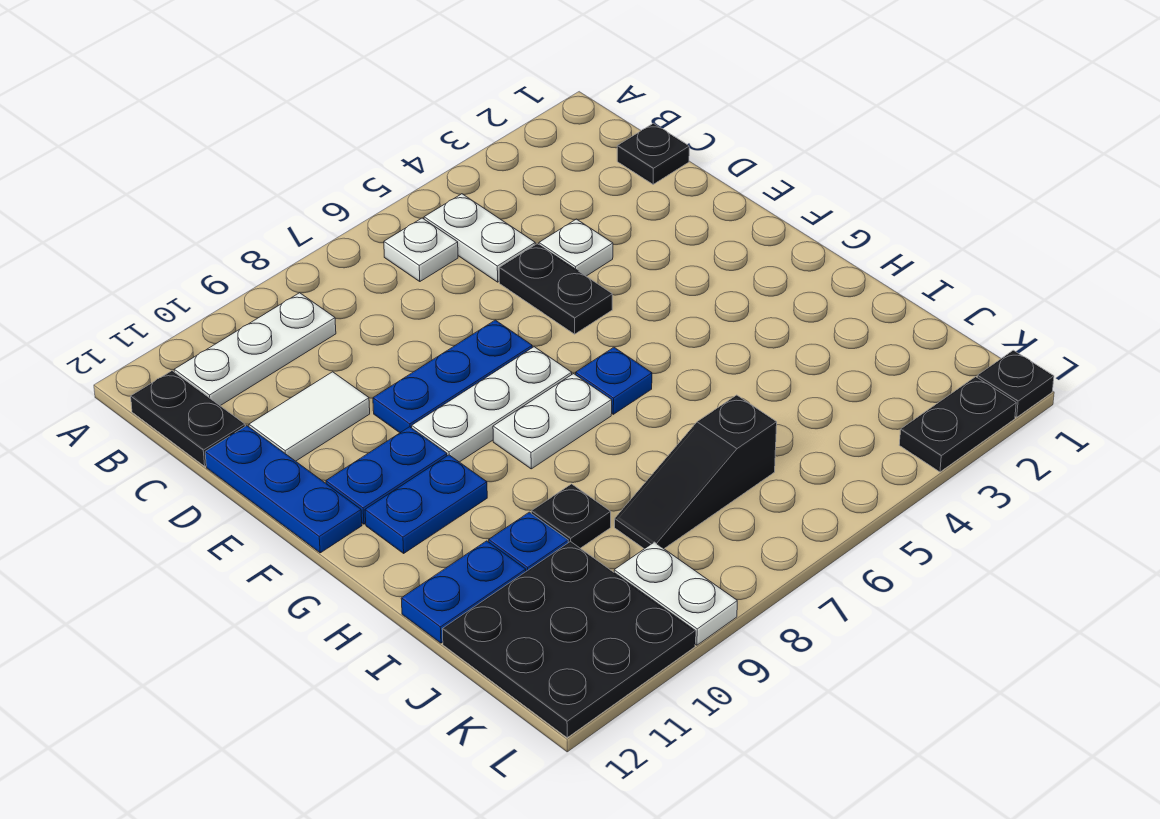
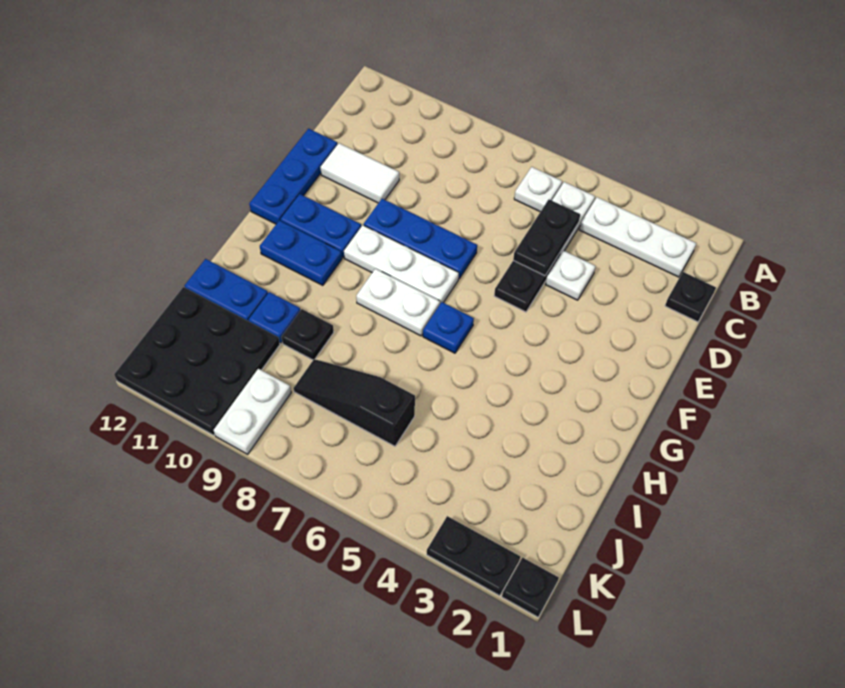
white plate B9:B11 level 1 -> white plate B2:B4 level 1
black plate B12:C12 level 1 -> black plate C5:D5 level 2

